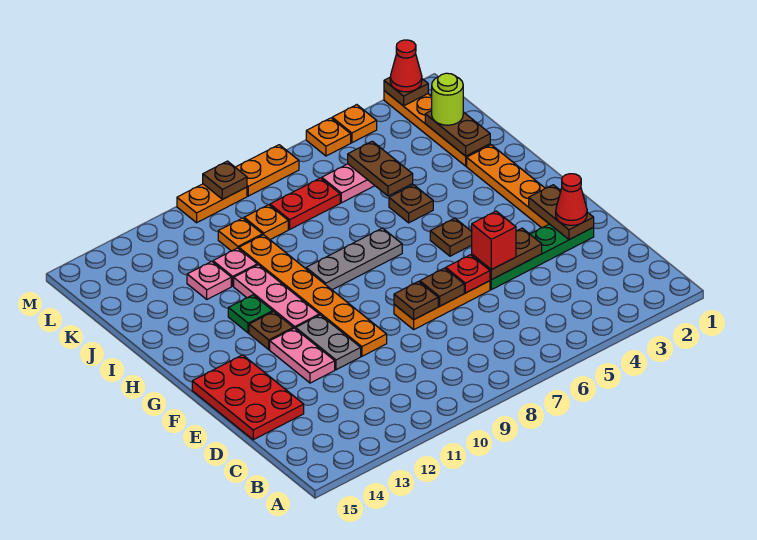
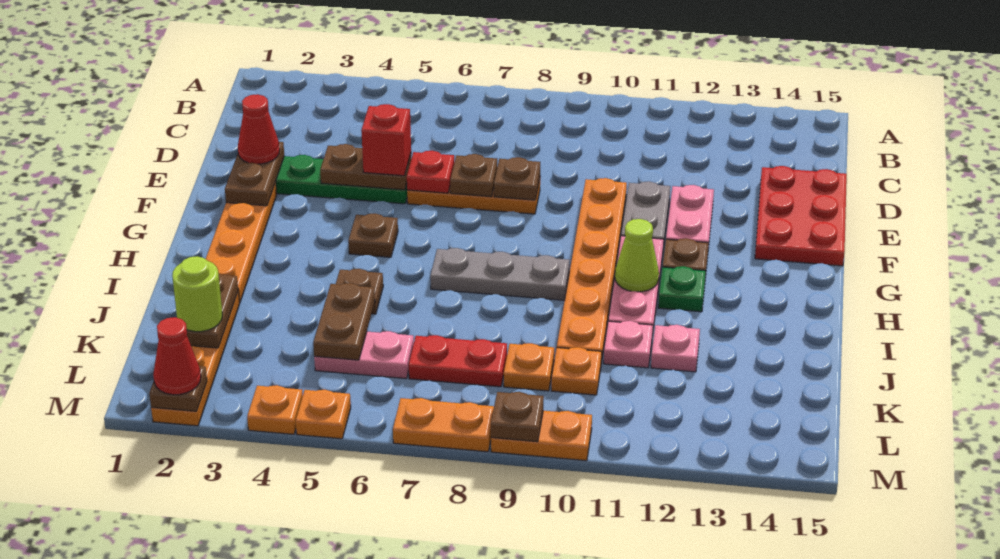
none -> lime cone H11 level 2

